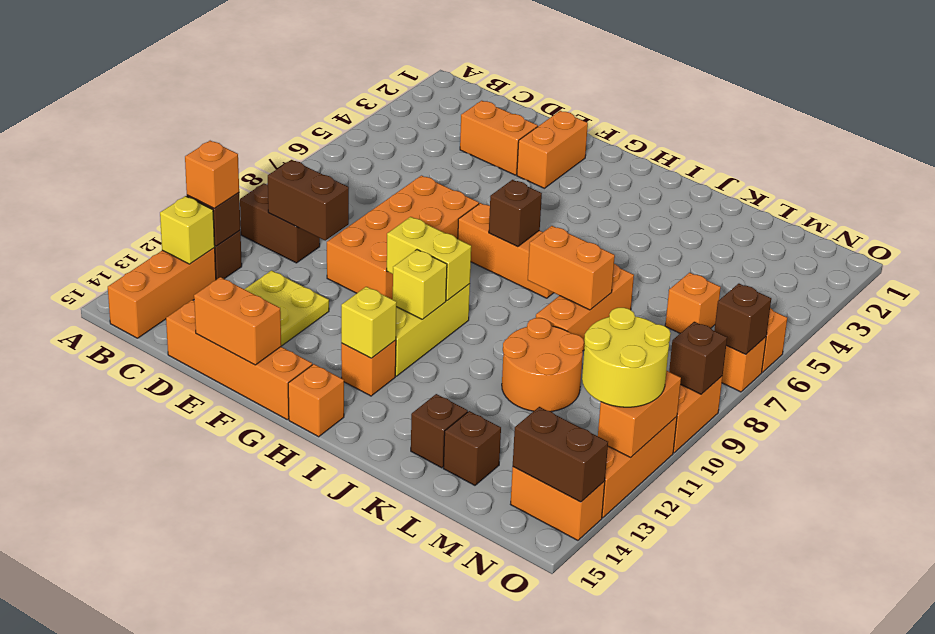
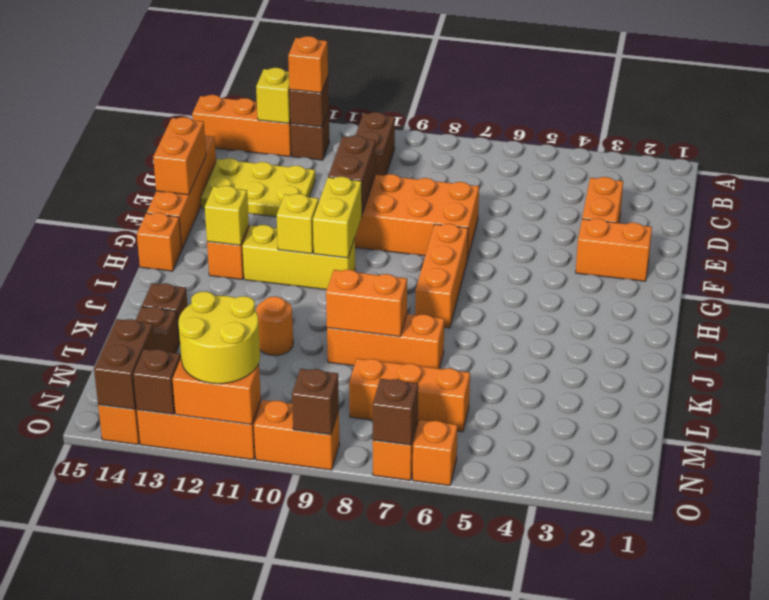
brown brick C10:D10 level 2 -> brown brick E10:F10 level 2
brown brick H7 level 2 -> brown brick O13 level 2
orange brick J8:K8 level 2 -> orange brick K8:K9 level 2
orange round brick K10:L11 level 1 -> orange round brick K11 level 1
orange brick M6 level 1 -> orange brick M6:M8 level 1

